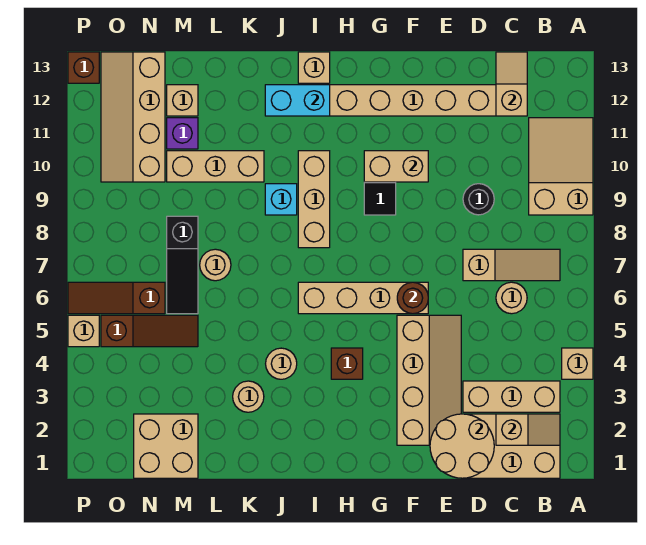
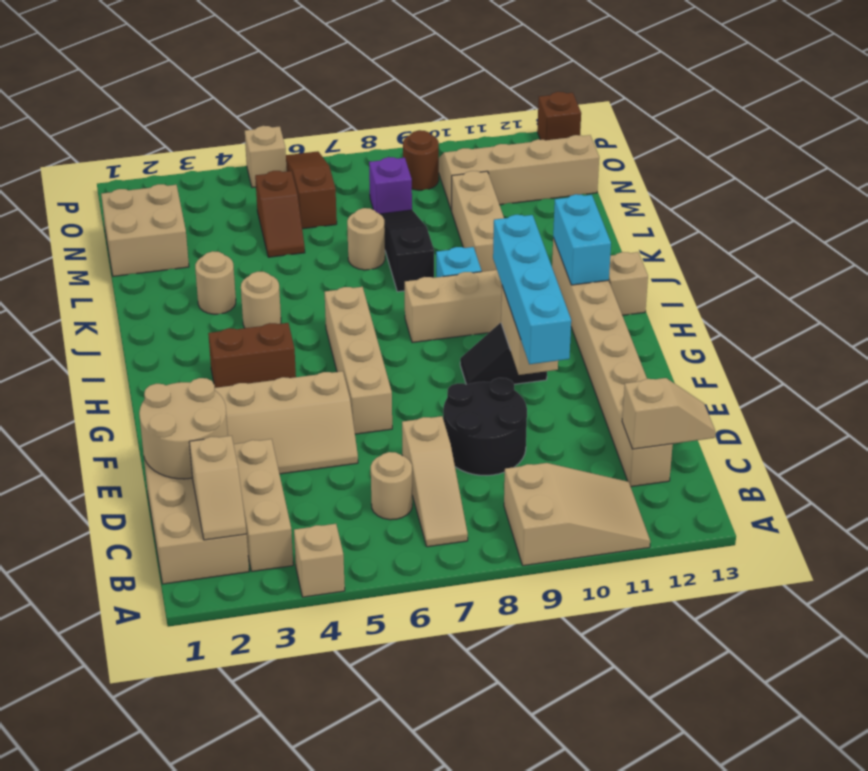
black round brick D9 level 1 -> black round brick D8:E9 level 1
none -> cyan brick E10:H10 level 3
brown round brick F6 level 2 -> brown round brick O9 level 1
brown brick H4 level 1 -> brown brick H3:H4 level 1
brown slope M5:O5 level 1 top O -> brown slope M5:N5 level 1 top N
black slope M6:M8 level 1 top 8 -> black slope K8:M8 level 1 top K
purple brick M11 level 1 -> purple brick N8 level 1
tan brick M12 level 1 -> none

